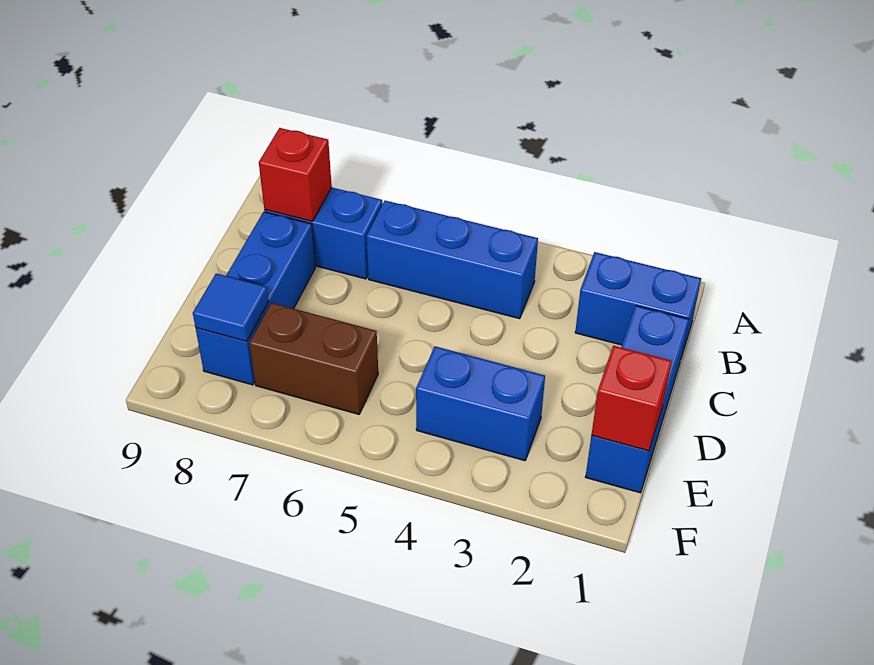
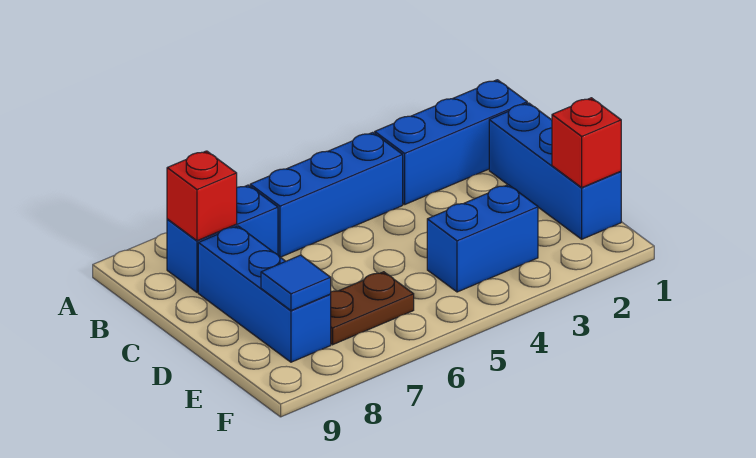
blue brick B1:B2 level 1 -> blue brick B1:B3 level 1
brown brick E6:E7 level 1 -> brown plate E6:E7 level 1

